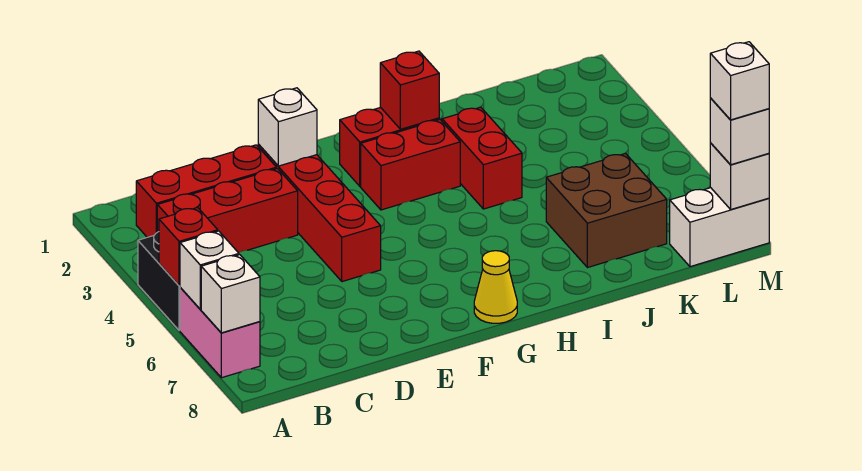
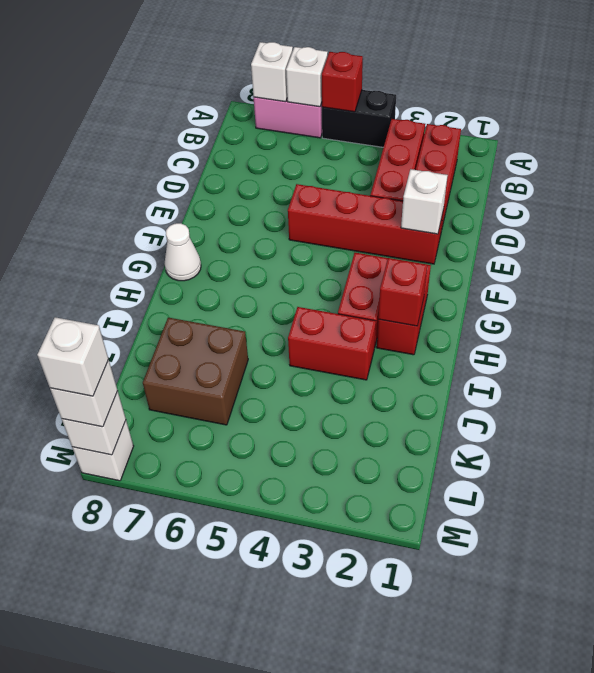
yellow cone G8 level 1 -> white cone G8 level 1
white brick L8:M8 level 1 -> white brick M8 level 1

